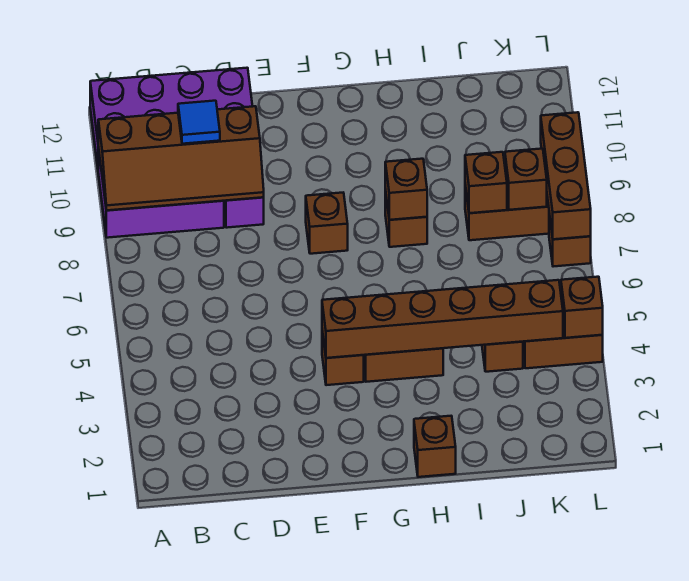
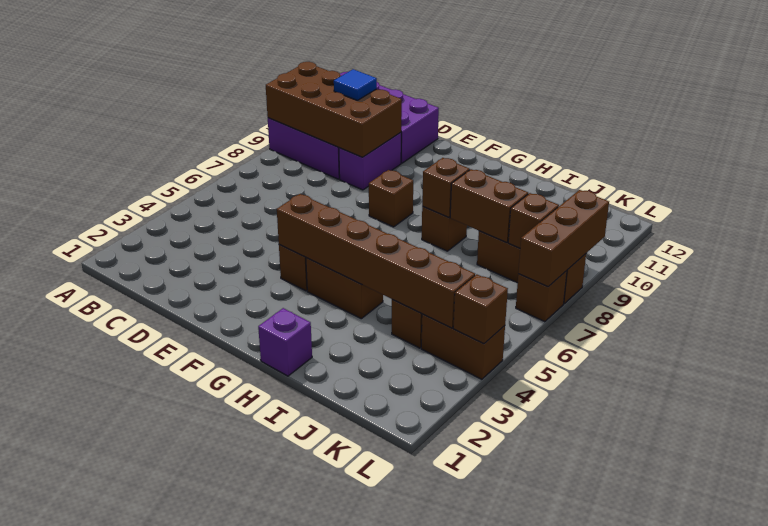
brown slope A9:D10 level 2 top 10 -> brown brick A9:D10 level 2
brown brick H1 level 1 -> purple brick H1 level 1
brown brick J8 level 2 -> brown brick I8:J8 level 2

